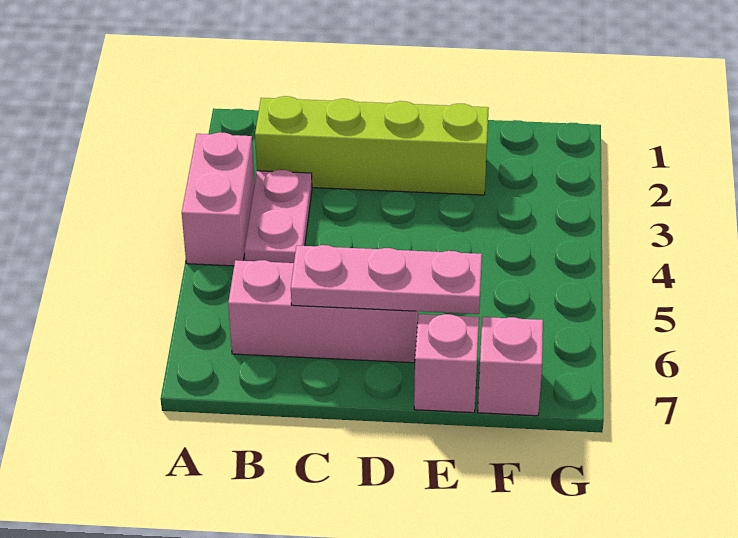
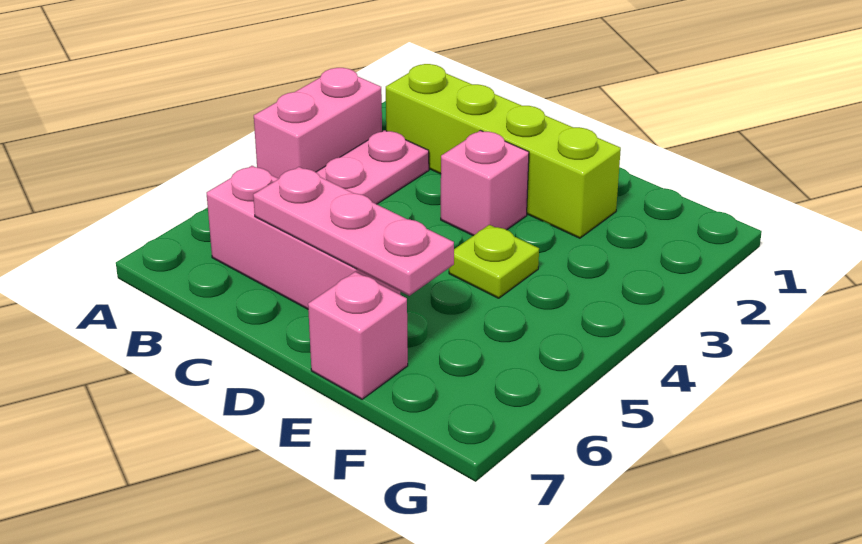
none -> lime plate E4 level 1
pink brick F7 level 1 -> pink brick D3 level 1

